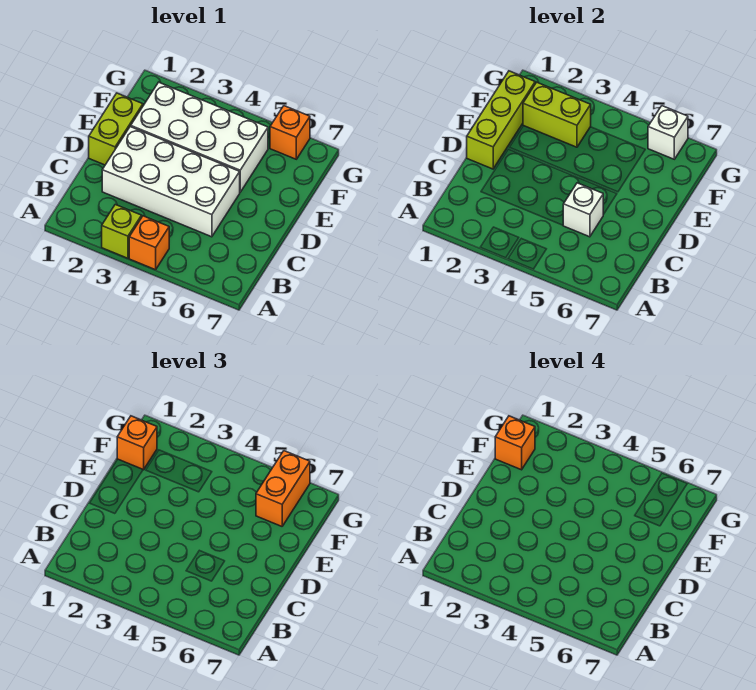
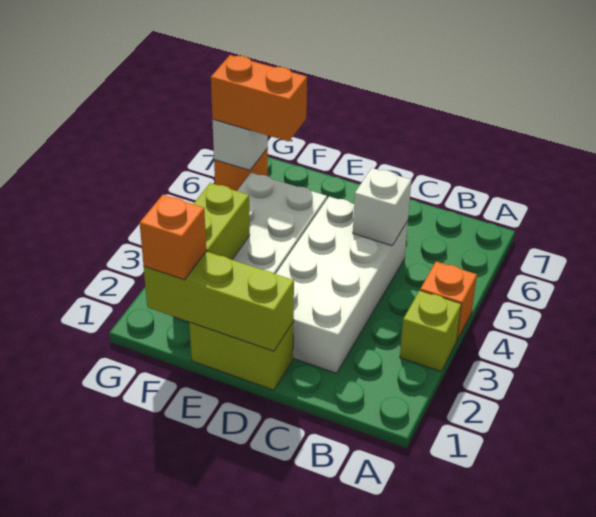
orange brick F1 level 4 -> none

